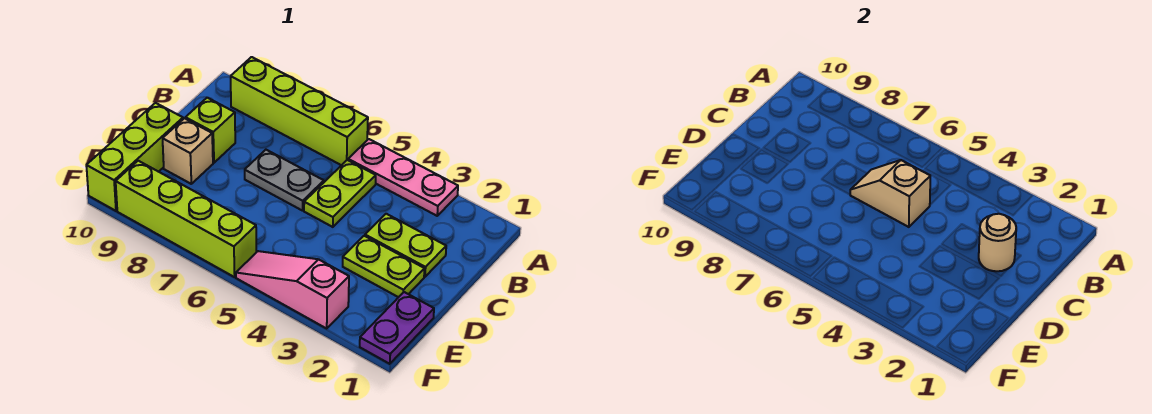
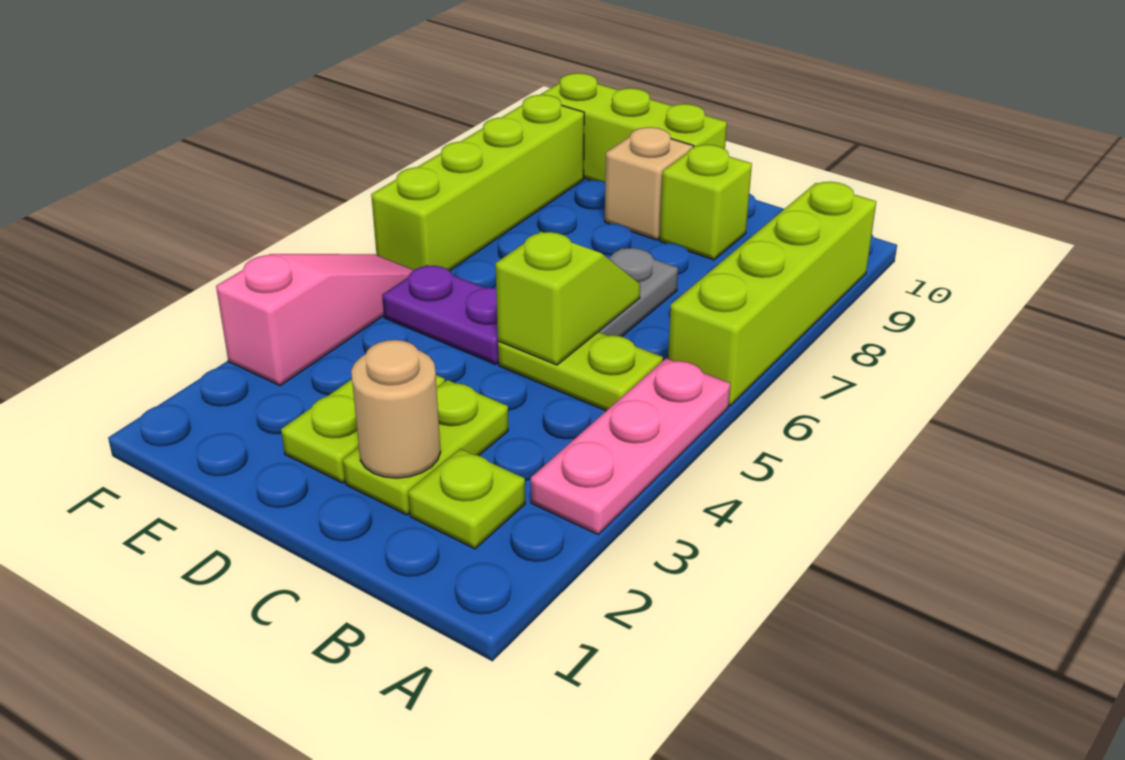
none -> lime plate B2 level 1
tan slope C5:C6 level 2 top 5 -> lime slope C5:C6 level 2 top 5
purple plate E1:F1 level 1 -> purple plate D5:E5 level 1

